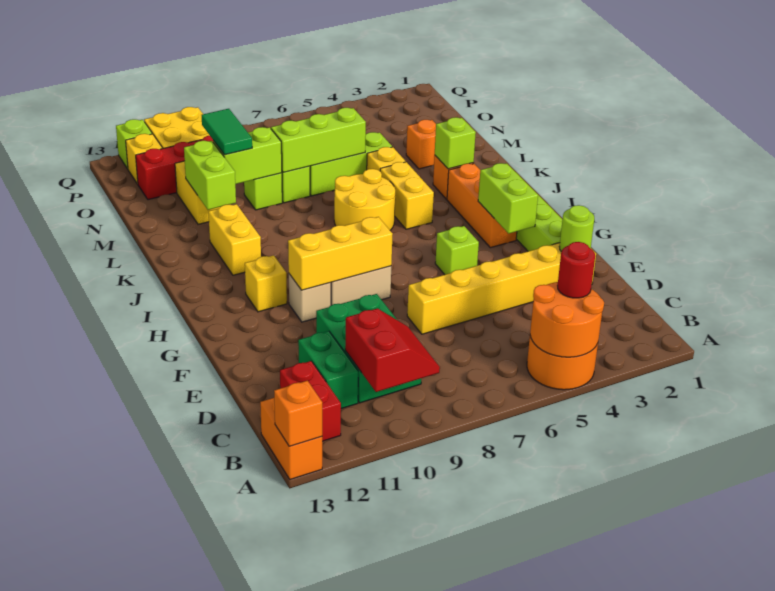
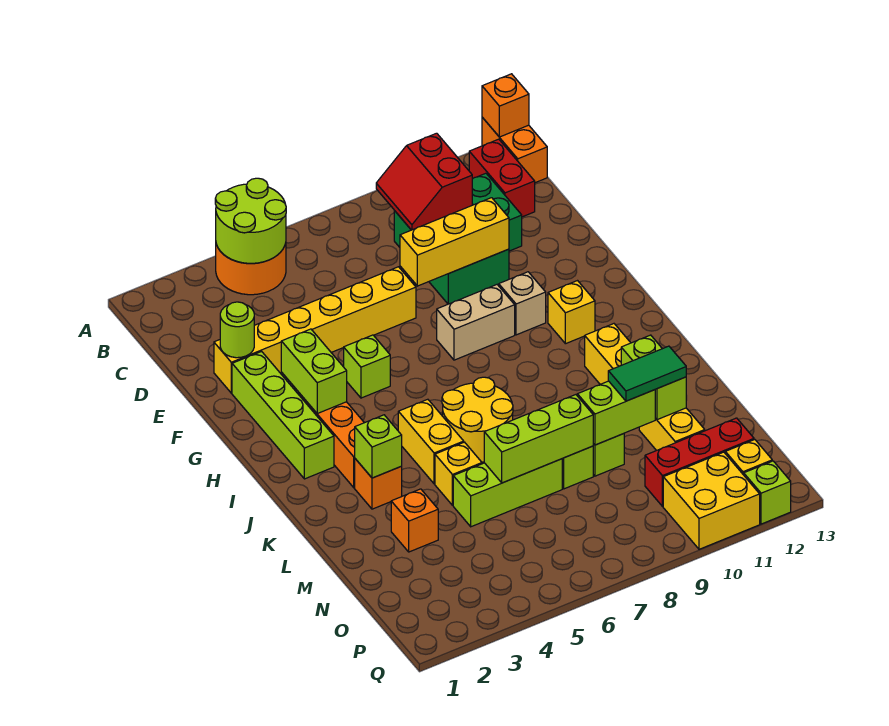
orange round brick A4:B5 level 2 -> lime round brick A4:B5 level 2
red round brick B4 level 3 -> none
yellow brick G8:G10 level 2 -> yellow brick E8:E10 level 2
green tile M10:N10 level 3 -> green tile M10:M11 level 3

